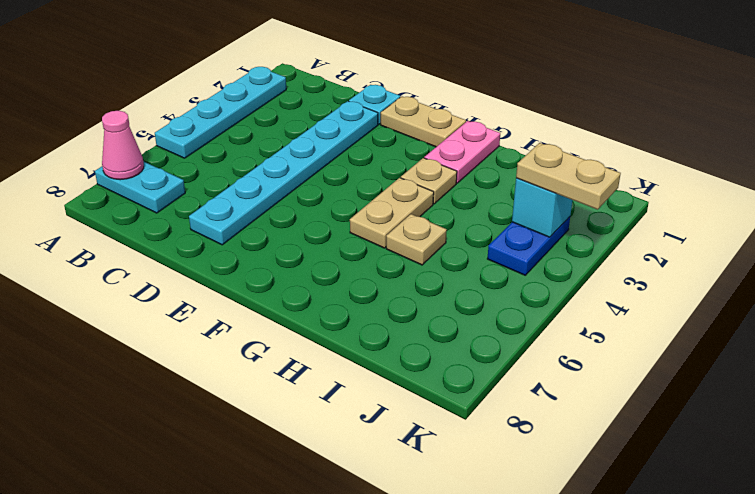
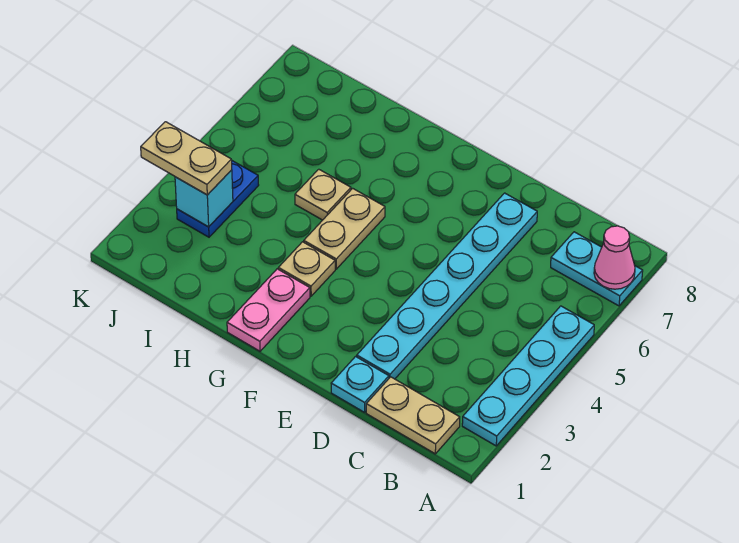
tan plate E1:F1 level 1 -> tan plate B1:C1 level 1

